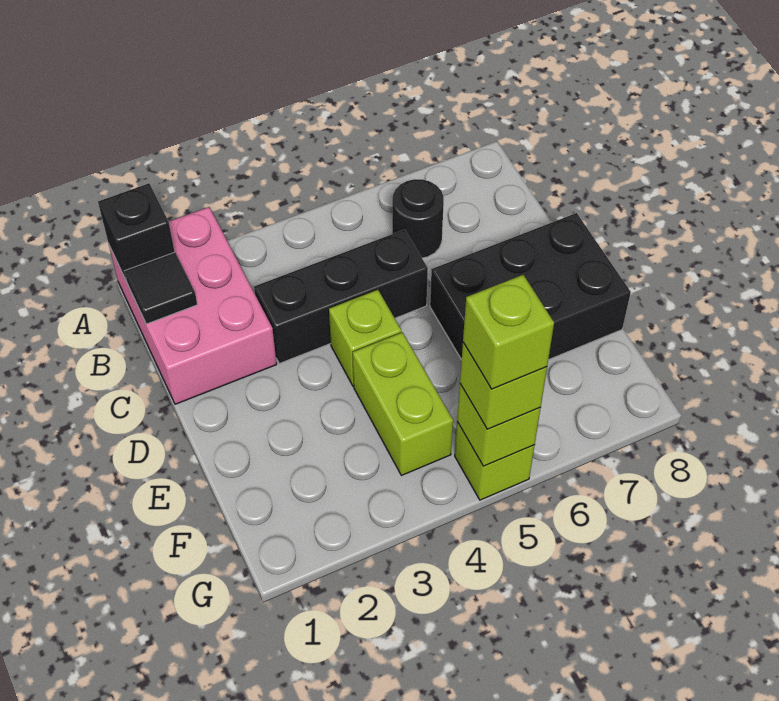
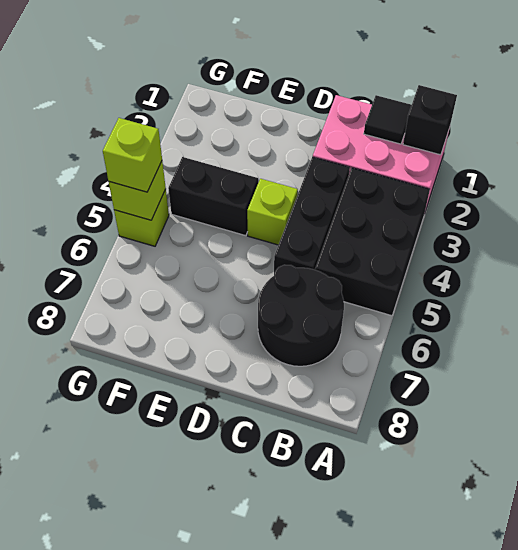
black round brick B6 level 1 -> black round brick B6:C7 level 1
black brick D6:E8 level 1 -> black brick A3:B5 level 1
lime brick E4:F4 level 1 -> black brick E4:F4 level 1
lime brick G5 level 4 -> none

